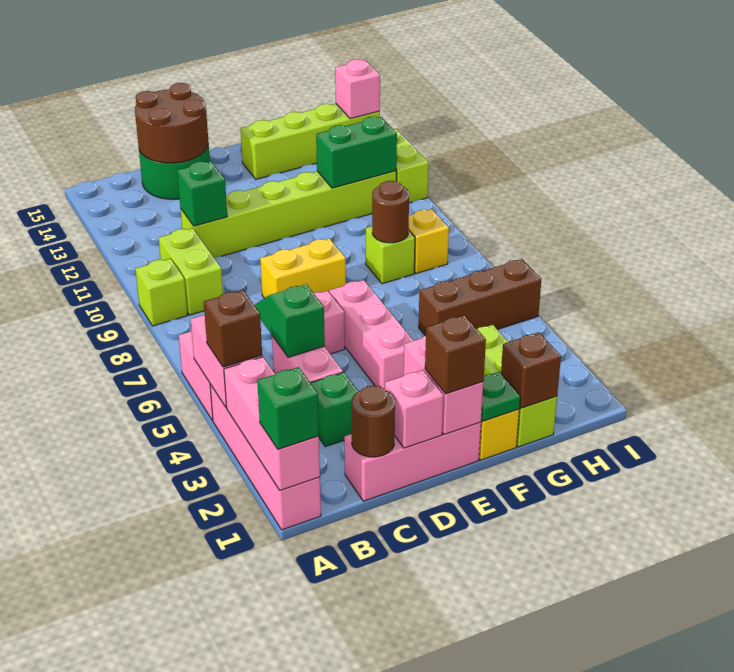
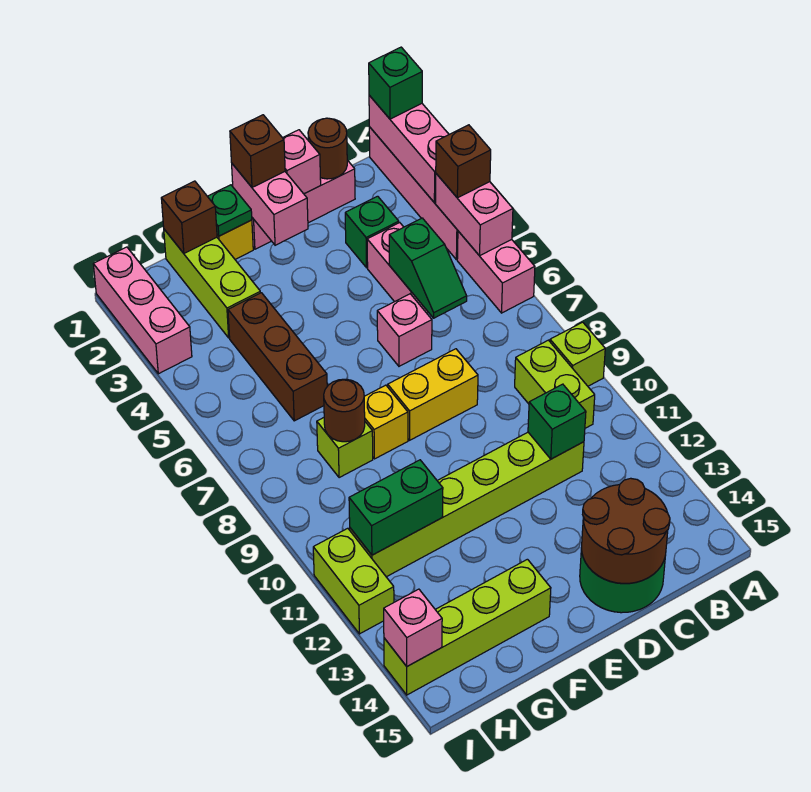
pink brick E4:E6 level 1 -> pink brick I1:I3 level 1
brown brick G5:I5 level 1 -> brown brick G4:G6 level 1
yellow brick H8 level 1 -> yellow brick F8 level 1

